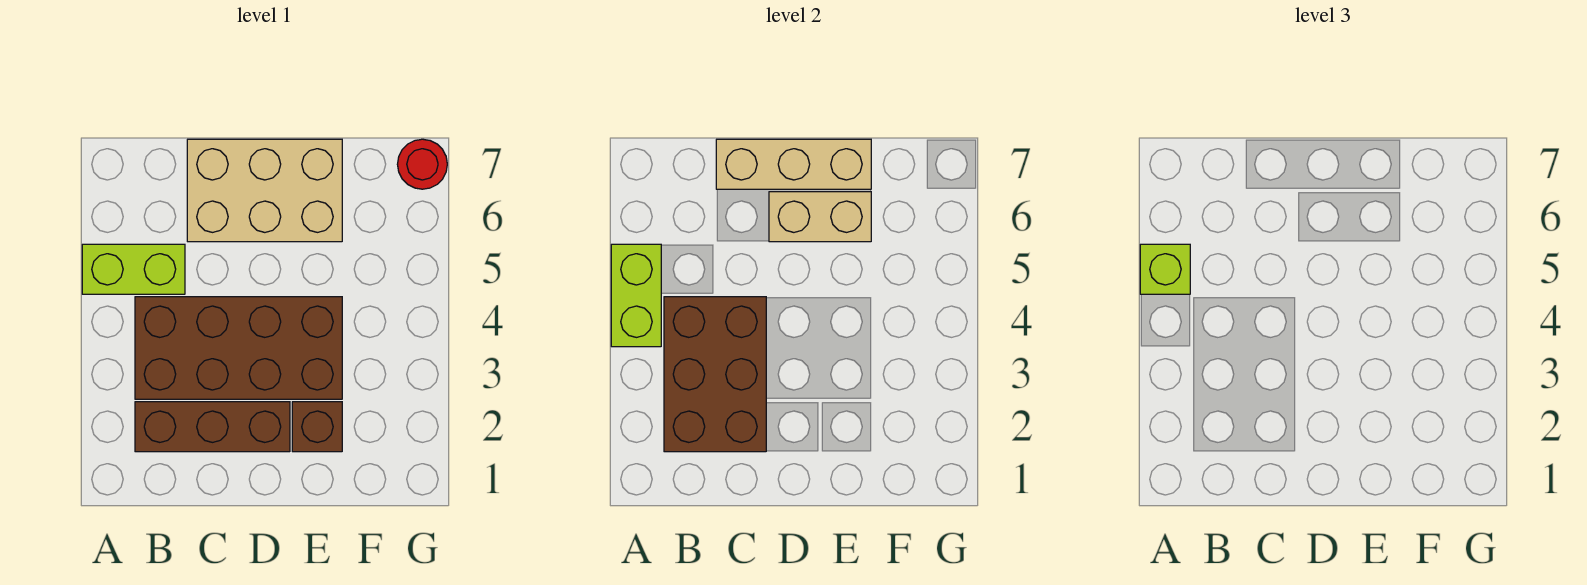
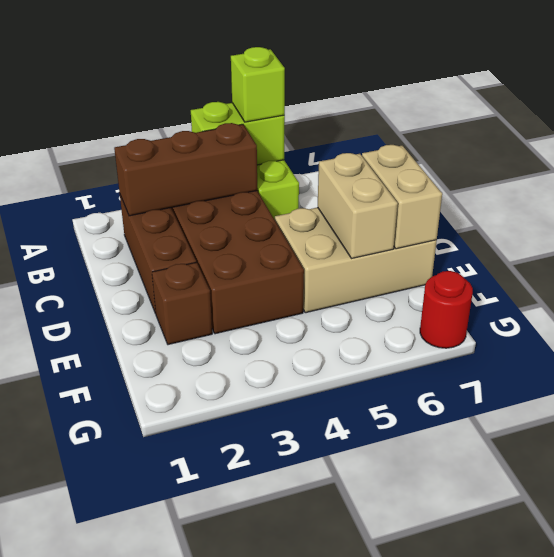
brown brick B2:C4 level 2 -> brown brick B2:B4 level 2
tan brick C6:E7 level 1 -> tan brick D5:E7 level 1
tan brick C7:E7 level 2 -> tan brick D7:E7 level 2

